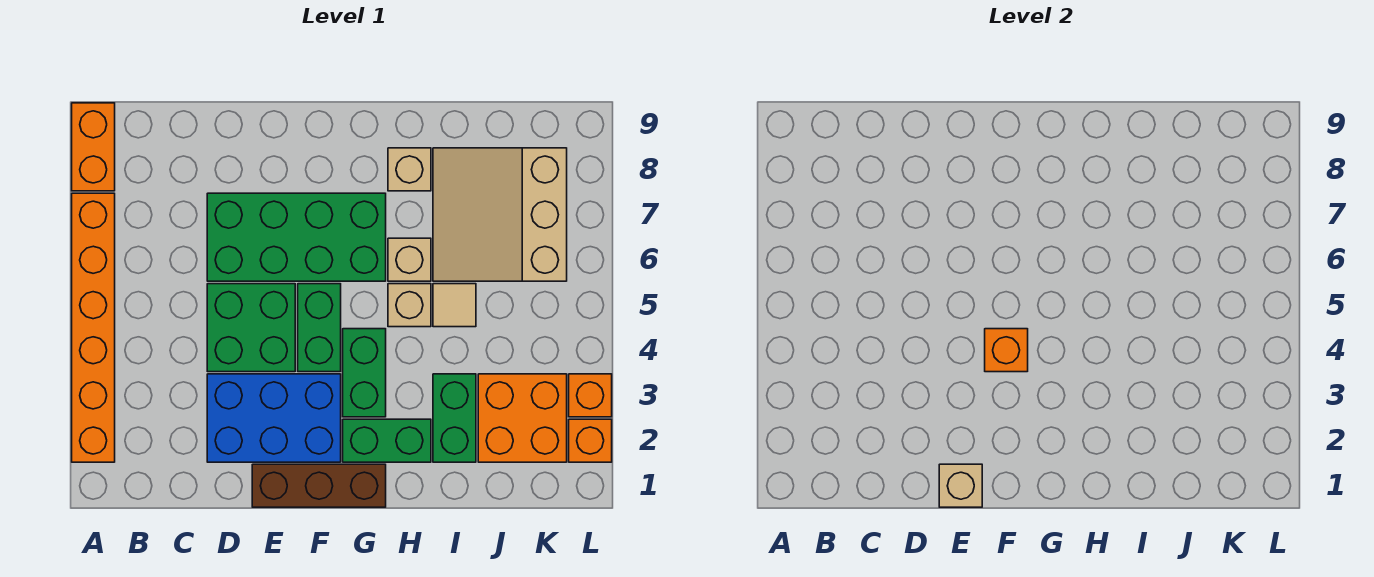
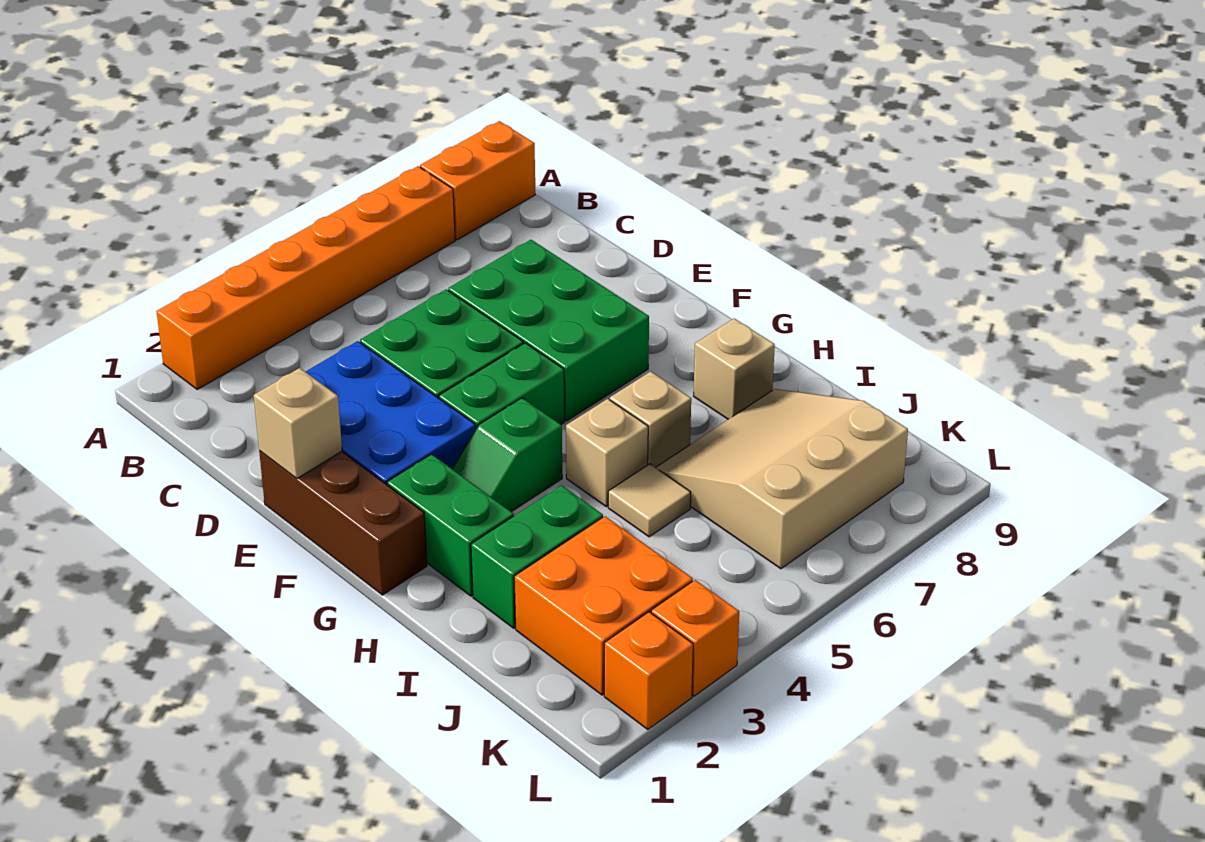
green brick D6:G7 level 1 -> green brick D6:F7 level 1
orange brick F4 level 2 -> none
green brick G3:G4 level 1 -> green slope G3:G4 level 1 top 4

